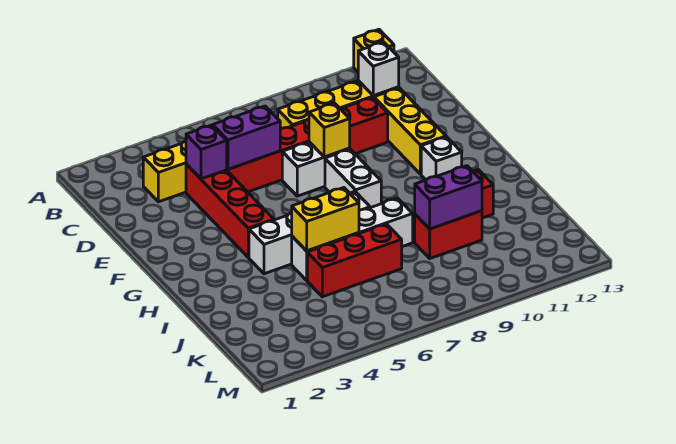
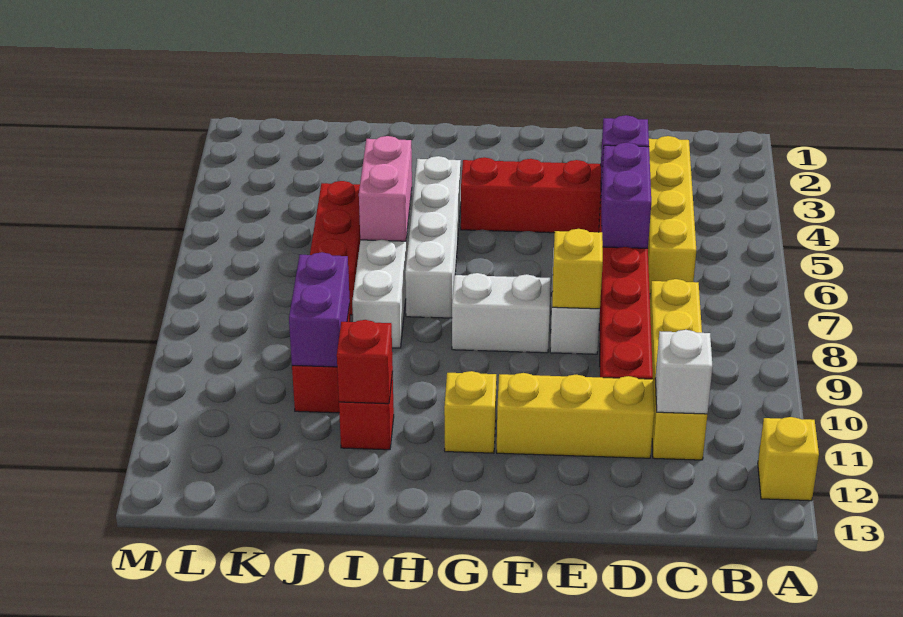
white brick G11 level 1 -> yellow brick G11 level 1
yellow brick I5:I6 level 2 -> pink brick I5:I6 level 2
none -> red brick I11 level 2

